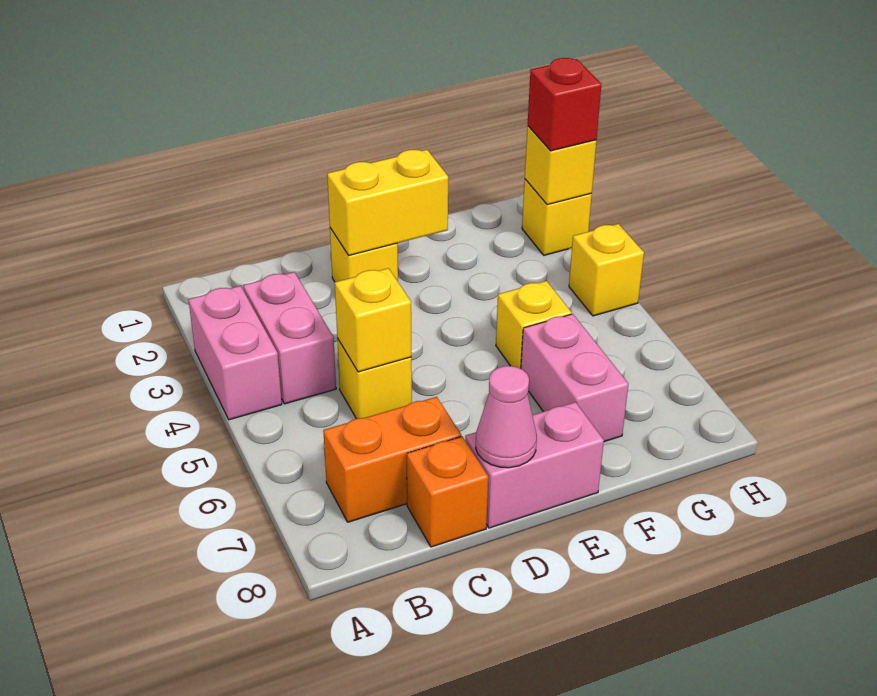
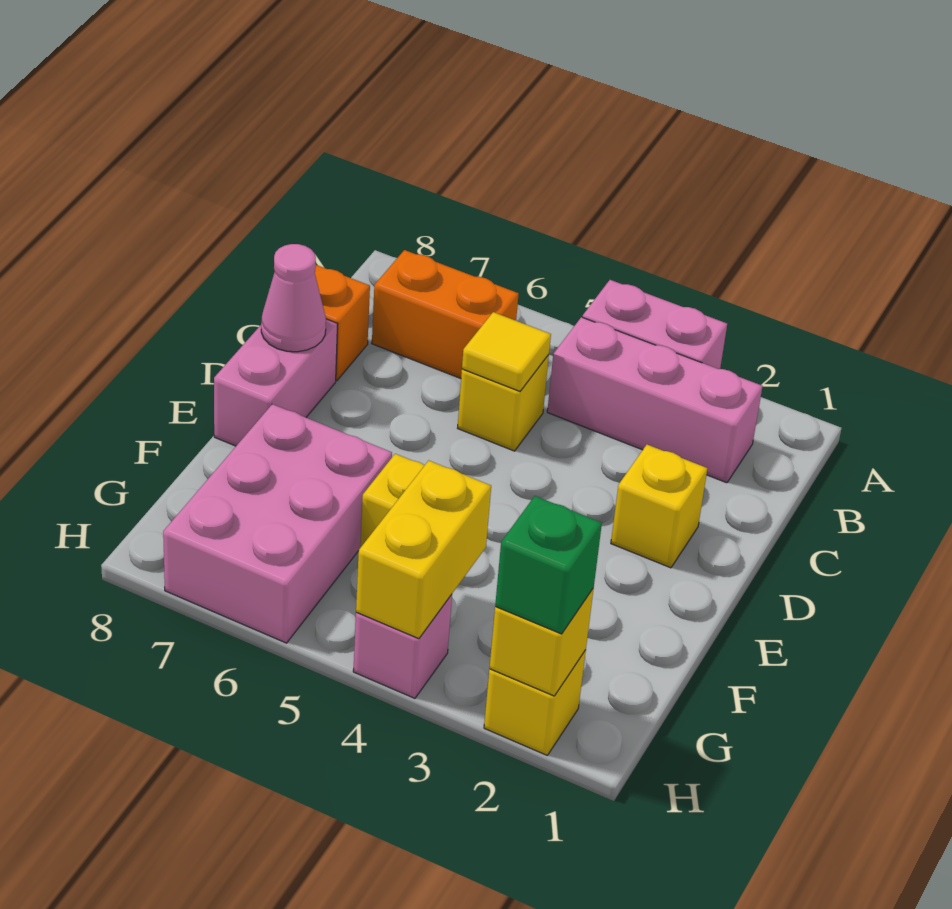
pink brick B3:B4 level 1 -> pink brick B2:B4 level 1
orange brick B7:C7 level 1 -> orange brick B6:B7 level 1
yellow brick C5 level 2 -> yellow tile C5 level 2
yellow brick D2:E2 level 2 -> yellow brick G4:H4 level 2
pink brick F6:F7 level 1 -> pink brick F6:H7 level 1
red brick H2 level 3 -> green brick H2 level 3
yellow brick H4 level 1 -> pink brick H4 level 1

